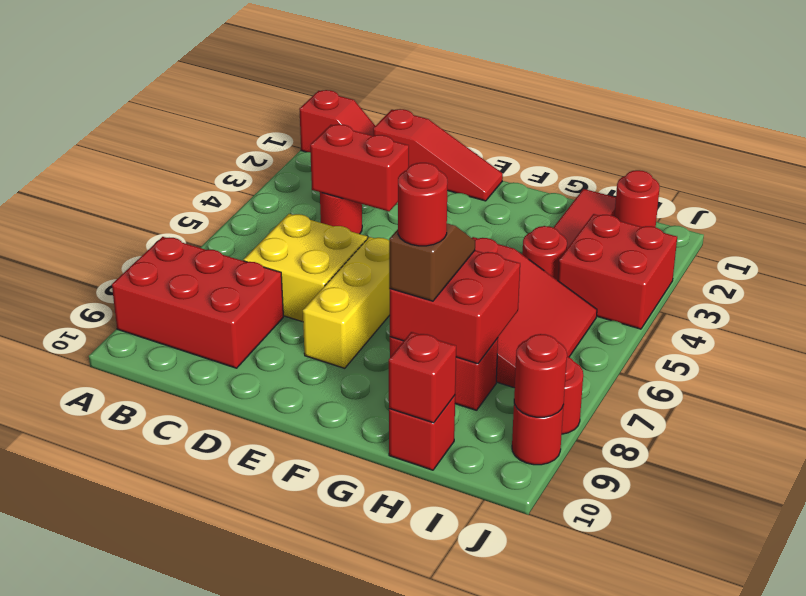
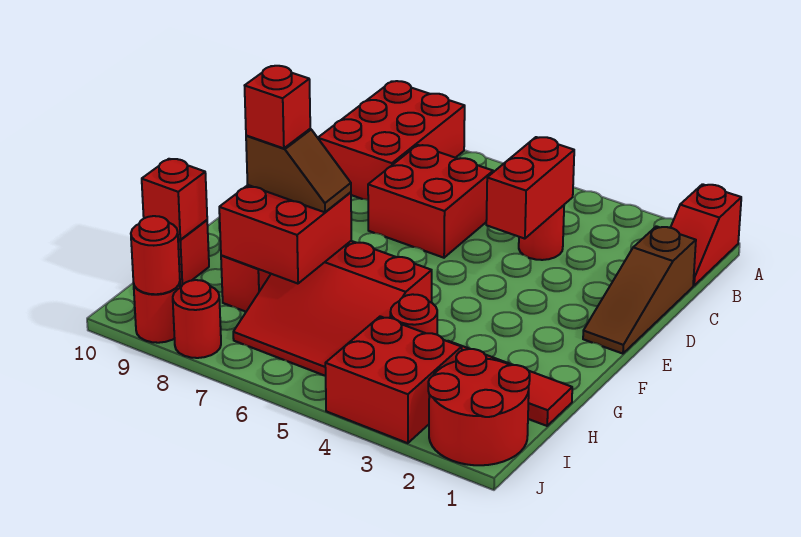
red slope C1:E1 level 1 top C -> brown slope C1:E1 level 1 top C
yellow brick C6:D7 level 1 -> red brick C6:D7 level 1
yellow brick E6:E8 level 1 -> none
red round brick G8 level 4 -> red brick G8 level 4
red round brick I1 level 1 -> red round brick I1:J2 level 1

